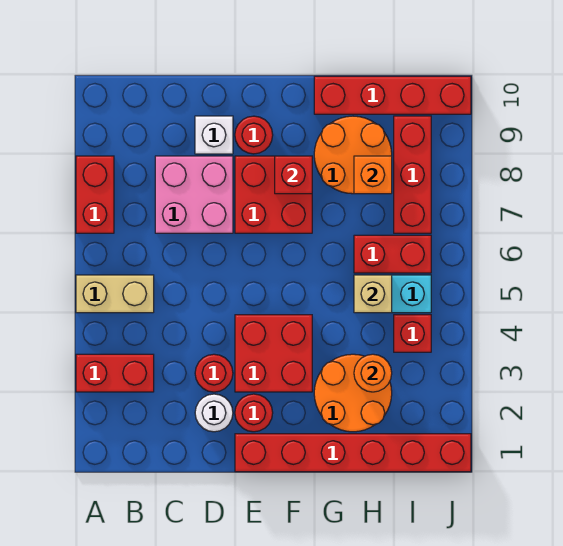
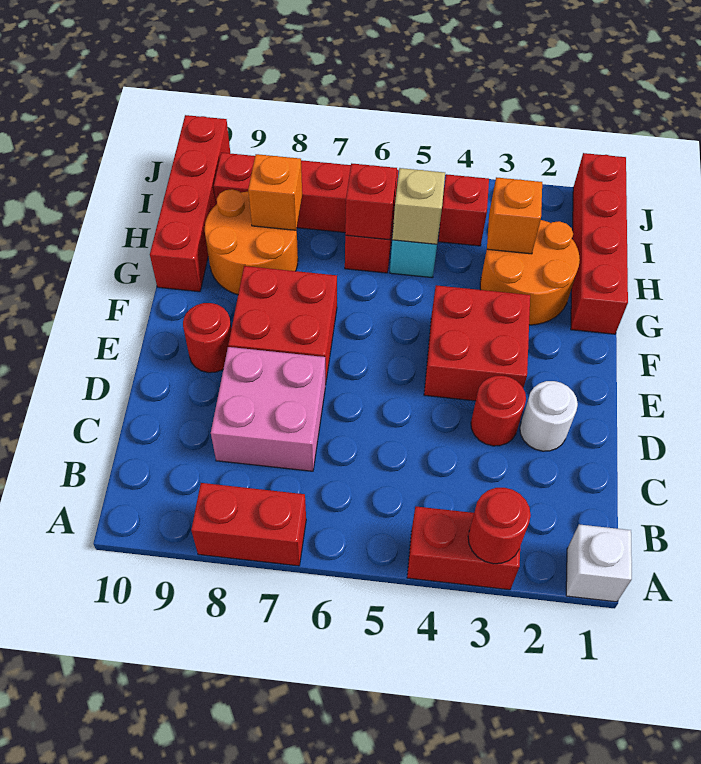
red brick A3:B3 level 1 -> red brick A3:A4 level 1
tan brick A5:B5 level 1 -> none
white brick D9 level 1 -> white brick A1 level 1
red brick E1:J1 level 1 -> red brick G1:J1 level 1
red round brick E2 level 1 -> red round brick A3 level 2
red brick F8 level 2 -> red brick H6 level 2
orange round brick H3 level 2 -> orange brick H3 level 2

